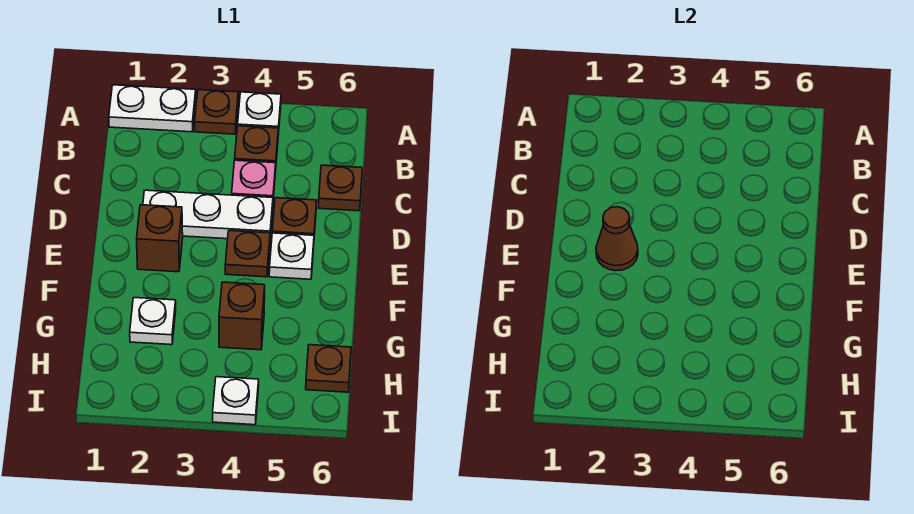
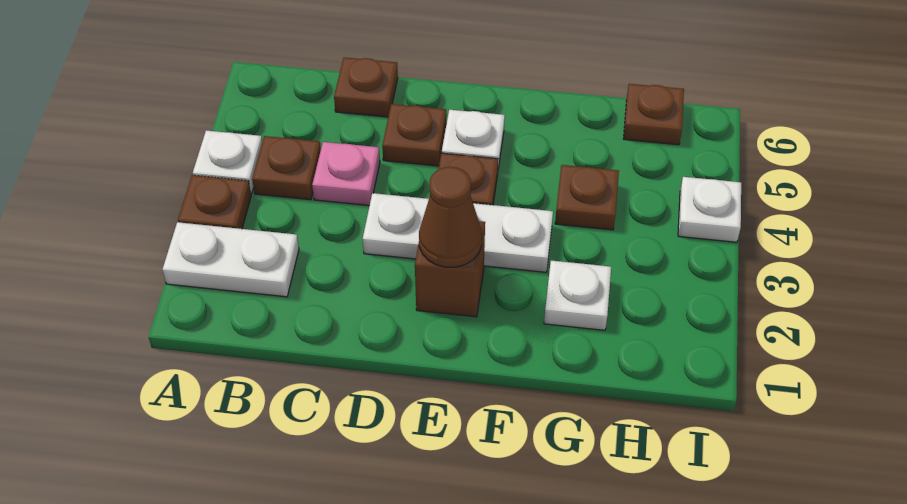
white plate A1:A2 level 1 -> white plate A2:B2 level 1
white plate D2:D4 level 1 -> white plate D3:F3 level 1
brown brick G4 level 1 -> brown plate G4 level 1

